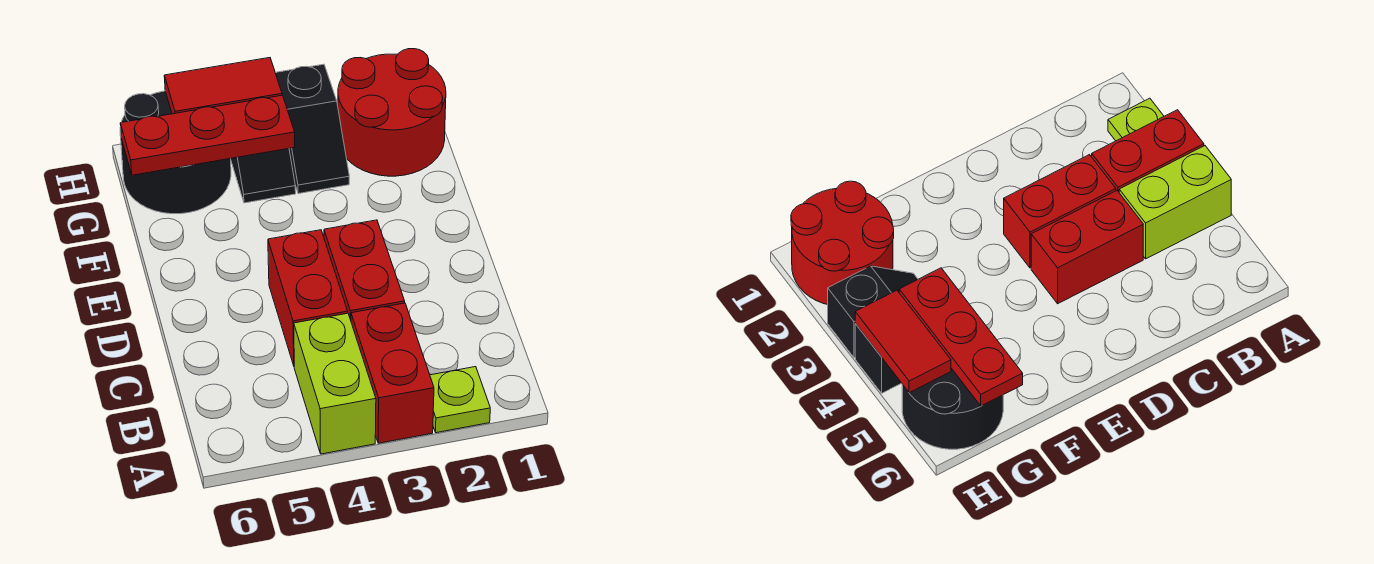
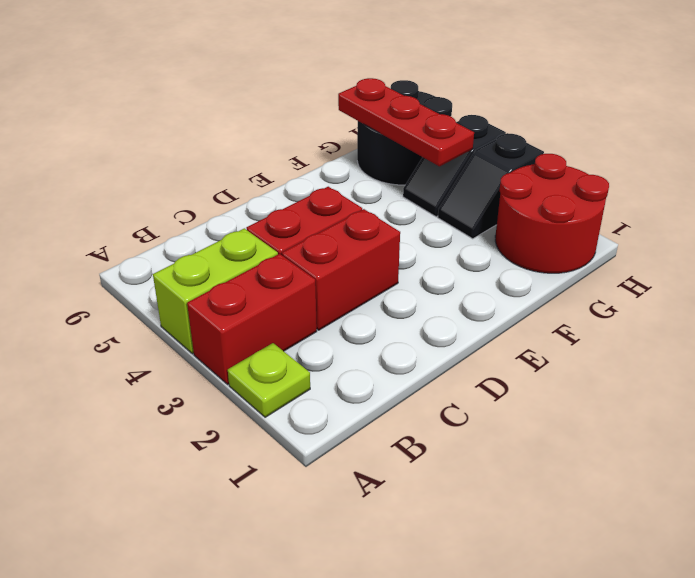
red tile H4:H5 level 2 -> none

